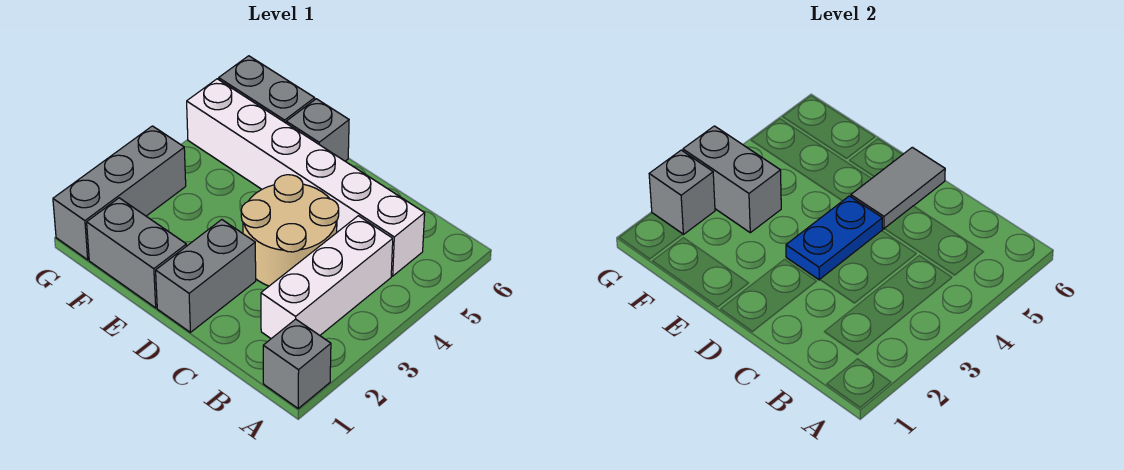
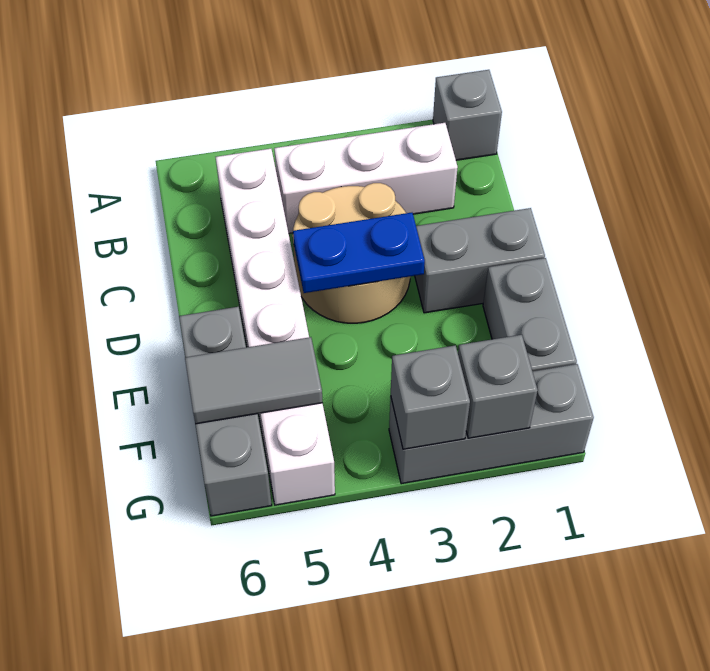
grey tile D5:D6 level 2 -> grey tile F5:F6 level 2
grey brick F3:G3 level 2 -> grey brick G3 level 2

